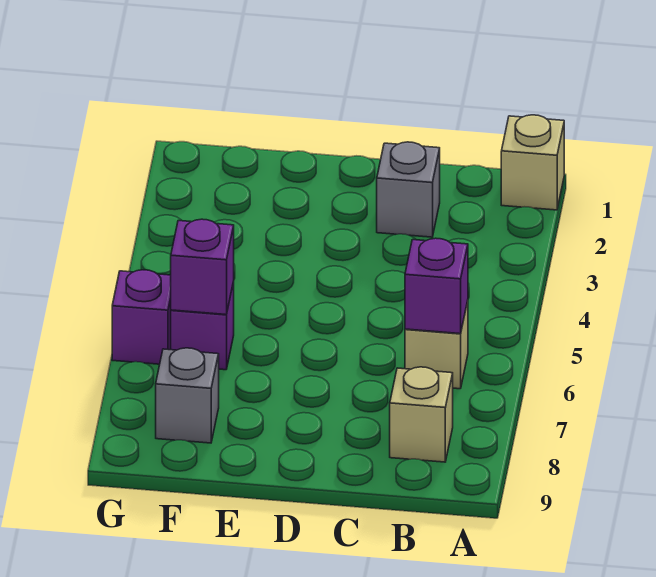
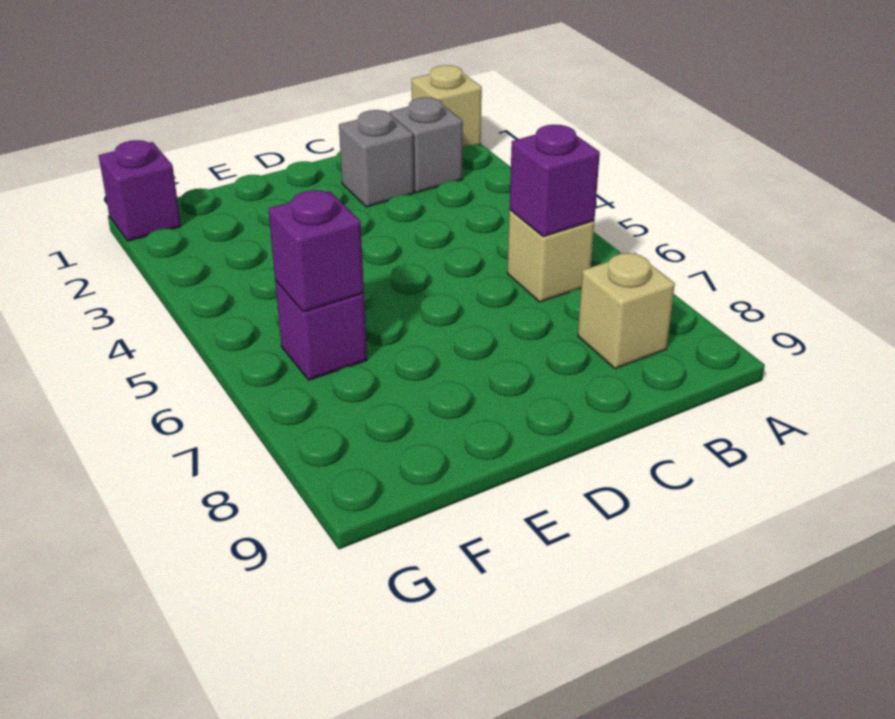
grey brick F8 level 1 -> grey brick B2 level 1
purple brick G6 level 1 -> purple brick G1 level 1

